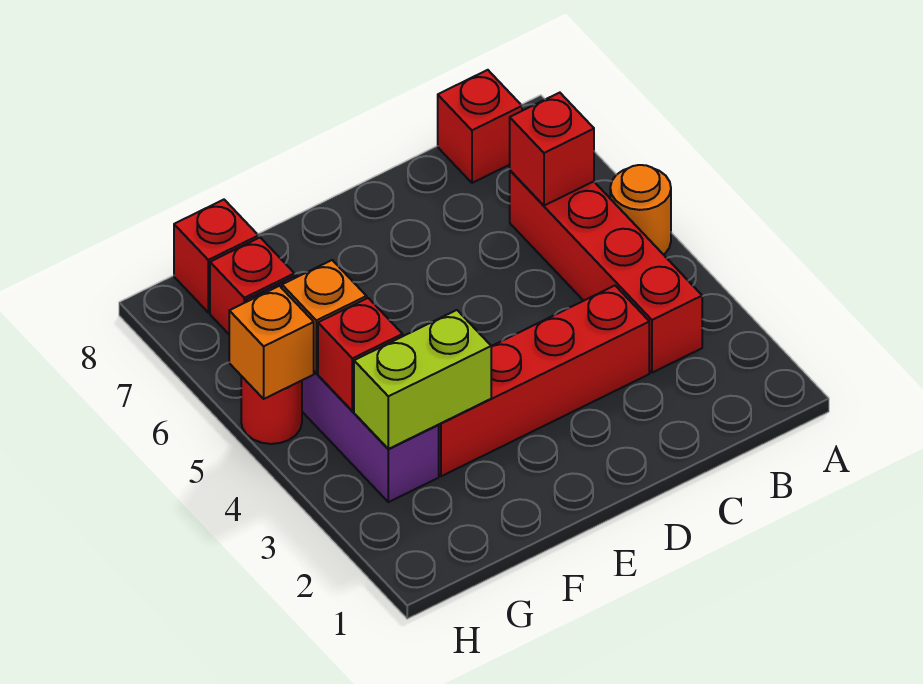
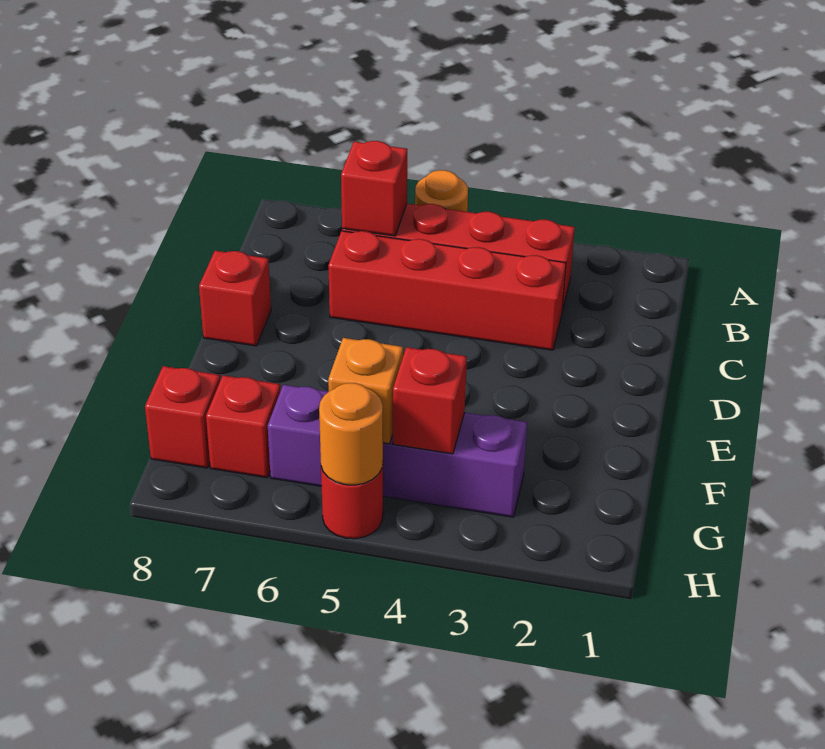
red brick B8 level 1 -> red brick D8 level 1
red brick C3:F3 level 1 -> red brick C3:C6 level 1
lime brick F3:G3 level 2 -> none
orange brick H5 level 2 -> orange round brick H5 level 2

